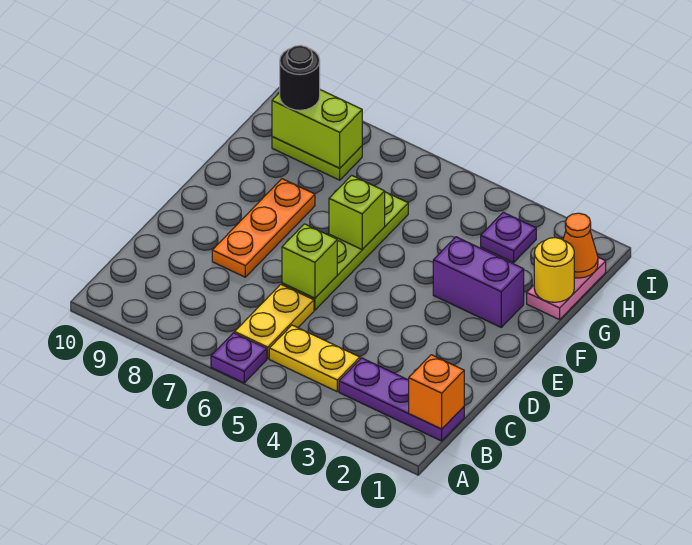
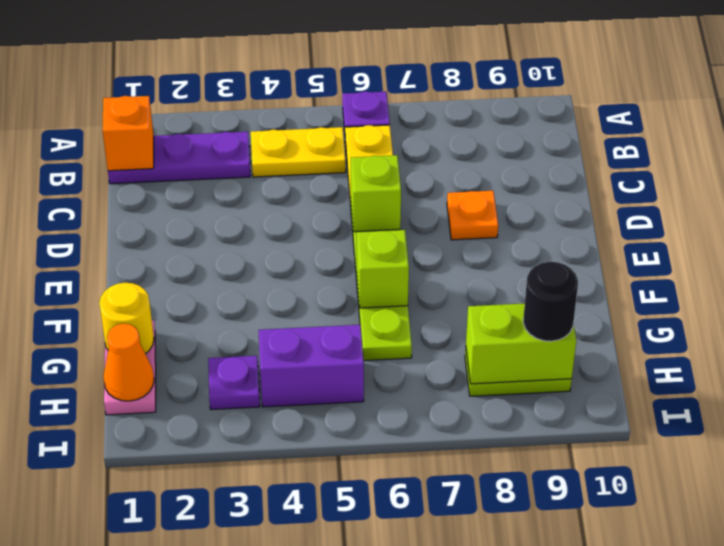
orange plate D8:F8 level 1 -> orange plate D8 level 1
purple brick F2:F3 level 1 -> purple brick H4:H5 level 1

